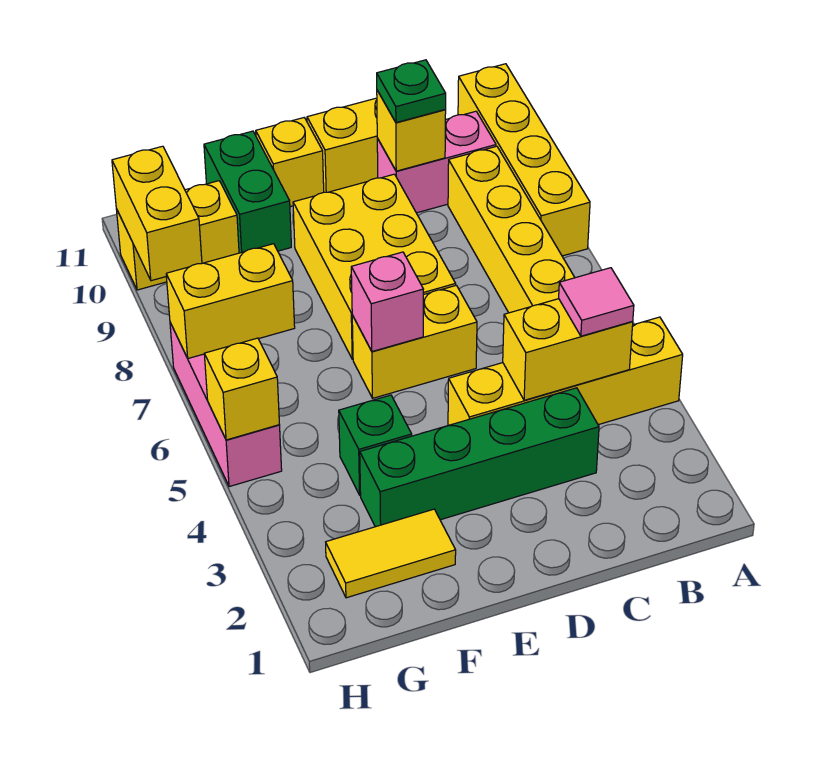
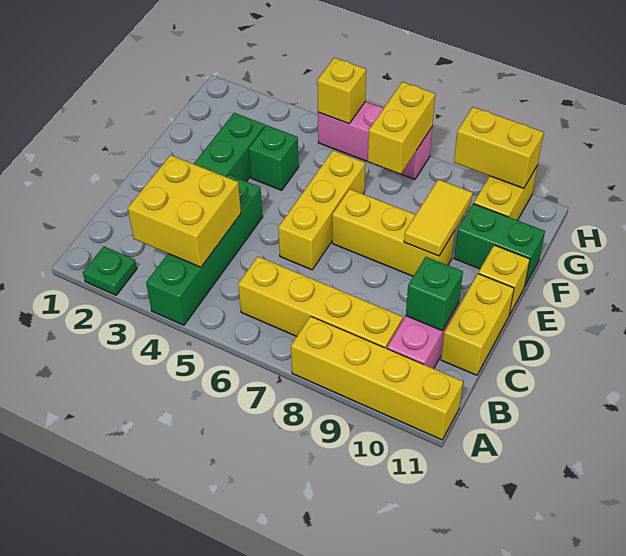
yellow brick A4:D4 level 1 -> green brick A4:D4 level 1
yellow brick B4:C4 level 2 -> yellow brick B3:C4 level 2
pink tile B4 level 3 -> none
yellow brick C10 level 2 -> green brick C10 level 2
green plate C10 level 3 -> green plate A2 level 1
yellow brick D6:E6 level 1 -> yellow brick D6:F6 level 1
yellow brick D7:E9 level 1 -> yellow brick E7:E9 level 1
pink brick E6 level 2 -> none
yellow tile F2:G2 level 1 -> yellow tile E9:F9 level 2

